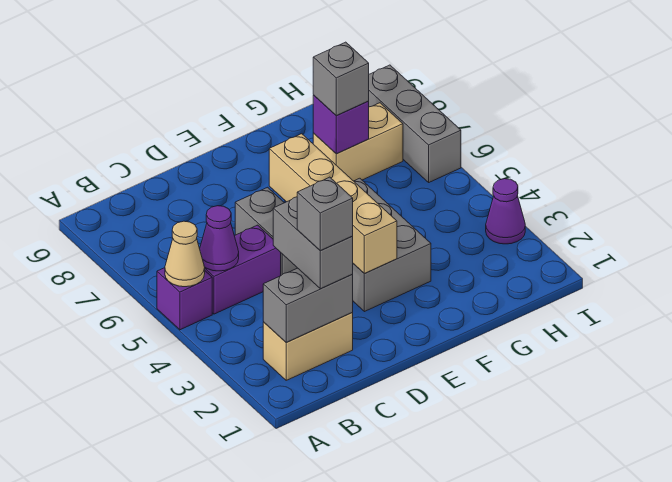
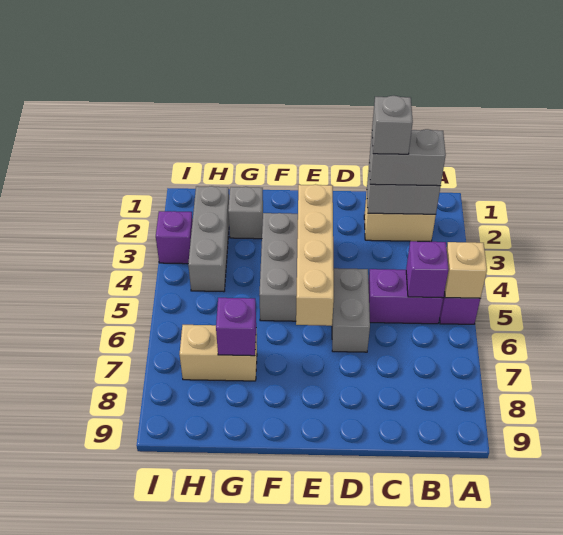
tan cone A5 level 2 -> tan brick A5 level 2
purple cone B5 level 2 -> purple brick B5 level 2
grey brick C2:C3 level 3 -> grey brick B2:C2 level 3
grey brick G7 level 3 -> grey brick G2 level 1
purple cone I3 level 1 -> purple brick I3 level 1
grey brick I6:I8 level 1 -> grey brick H2:H4 level 1

